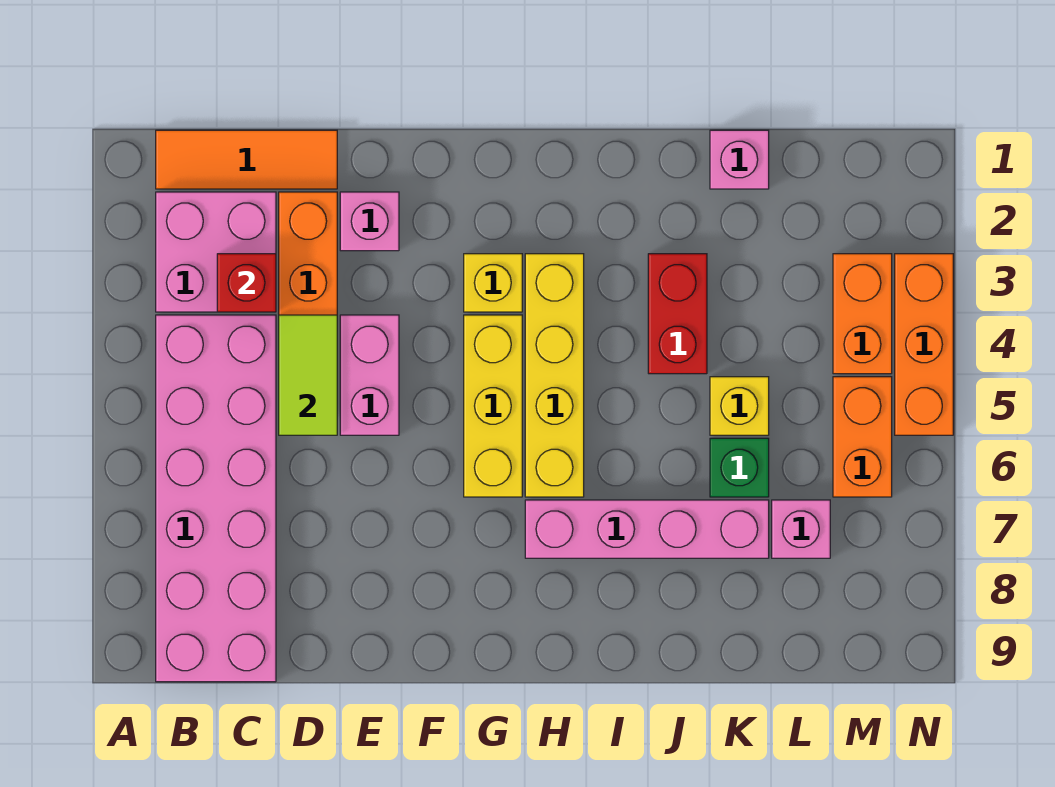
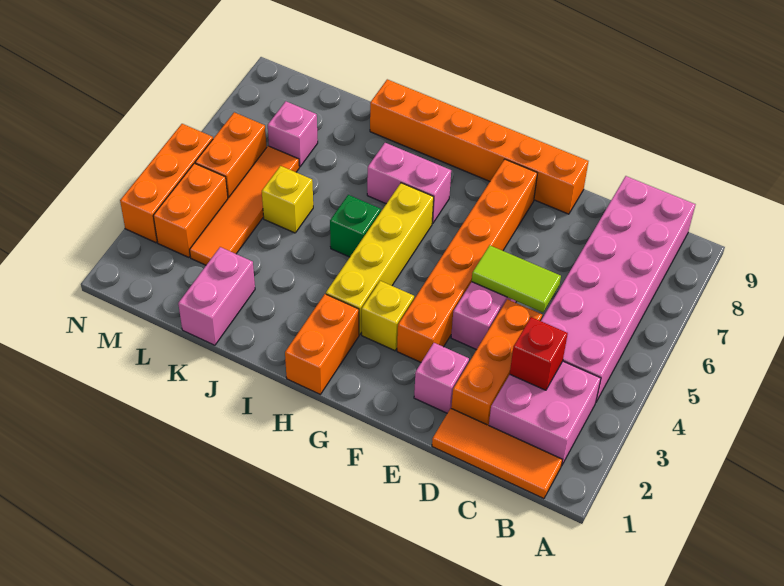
lime tile D4:D5 level 2 -> lime tile D5:E5 level 2
none -> orange brick E9:J9 level 1
none -> orange brick F3:F8 level 1
yellow brick G4:G6 level 1 -> none
none -> orange brick H1:H2 level 1
pink brick H7:K7 level 1 -> pink brick H7:I7 level 1
red brick J3:J4 level 1 -> none
pink brick K1 level 1 -> pink brick K1:K2 level 1
green brick K6 level 1 -> green brick I5 level 1
none -> orange tile L3:L6 level 1

